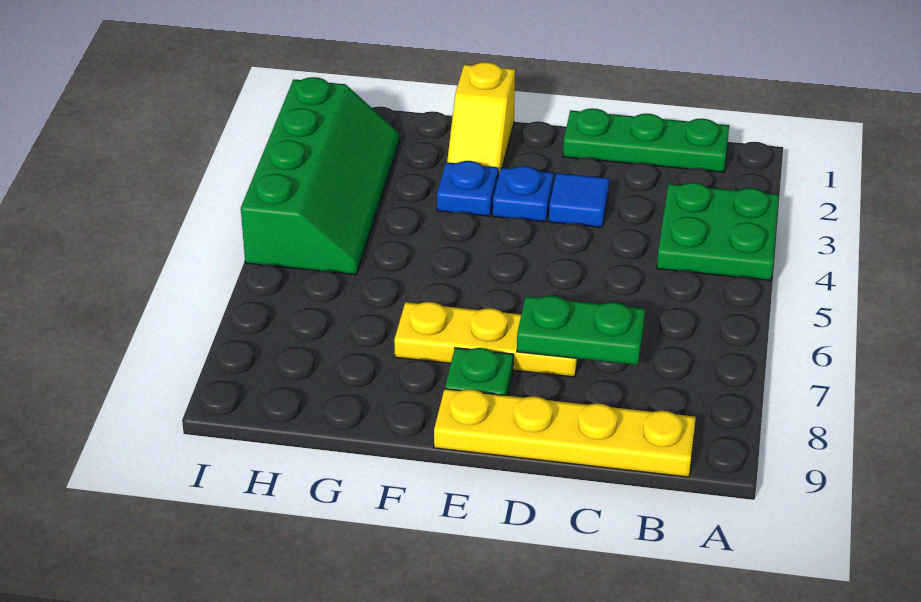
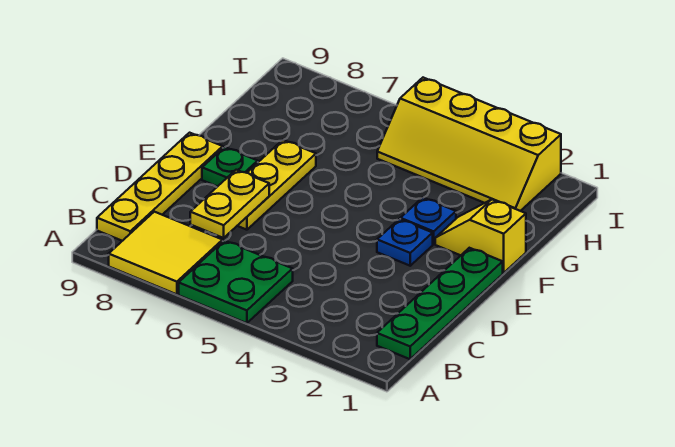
green plate A3:B4 level 1 -> green plate A5:B6 level 1
none -> yellow tile A7:B8 level 1
green plate B1:D1 level 1 -> green plate B1:E1 level 1
green plate C7:D7 level 2 -> yellow plate C7:D7 level 2
blue tile D3 level 1 -> none
green slope H2:I5 level 1 top I -> yellow slope H2:I5 level 1 top I

